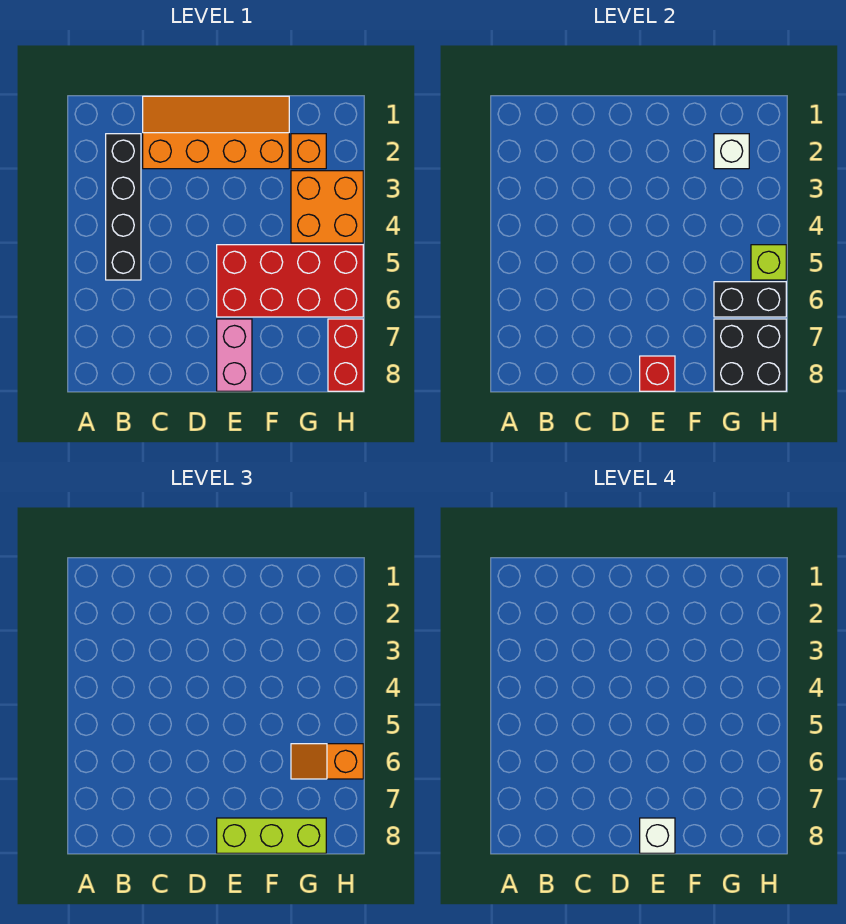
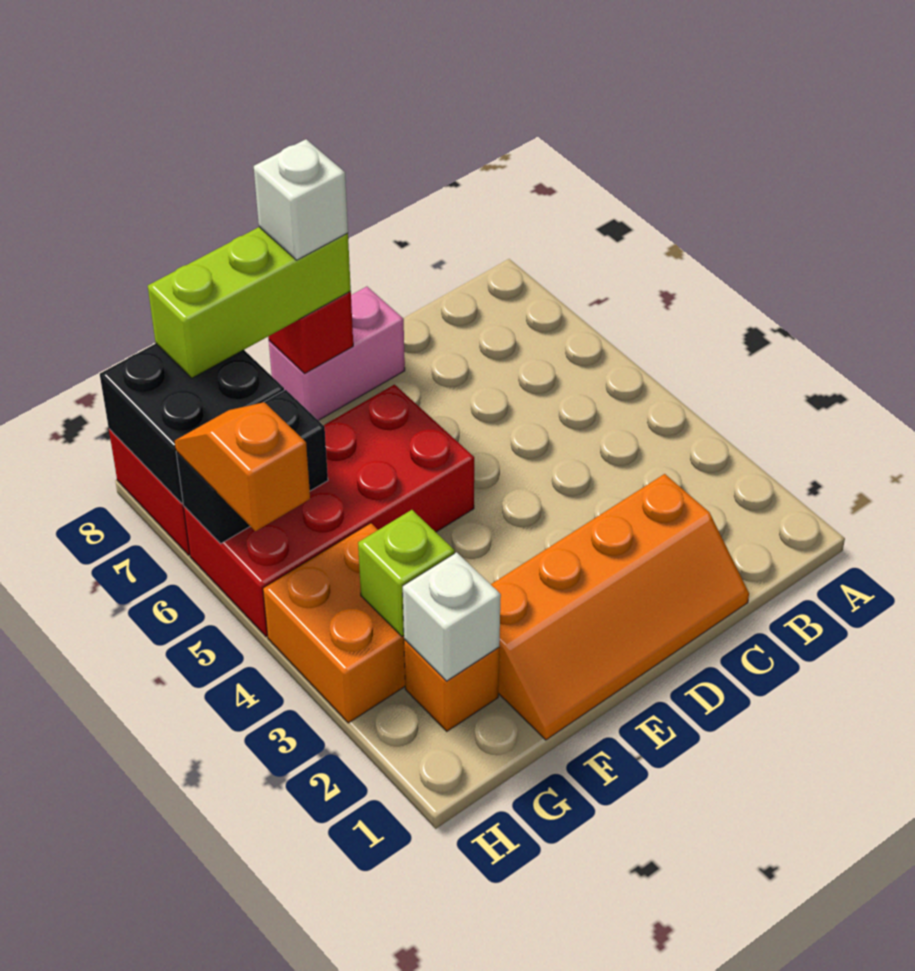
black brick B2:B5 level 1 -> none
pink brick E7:E8 level 1 -> pink brick D8:E8 level 1
orange slope G6:H6 level 3 top H -> orange slope H5:H6 level 3 top 5
lime brick H5 level 2 -> lime brick G3 level 2

